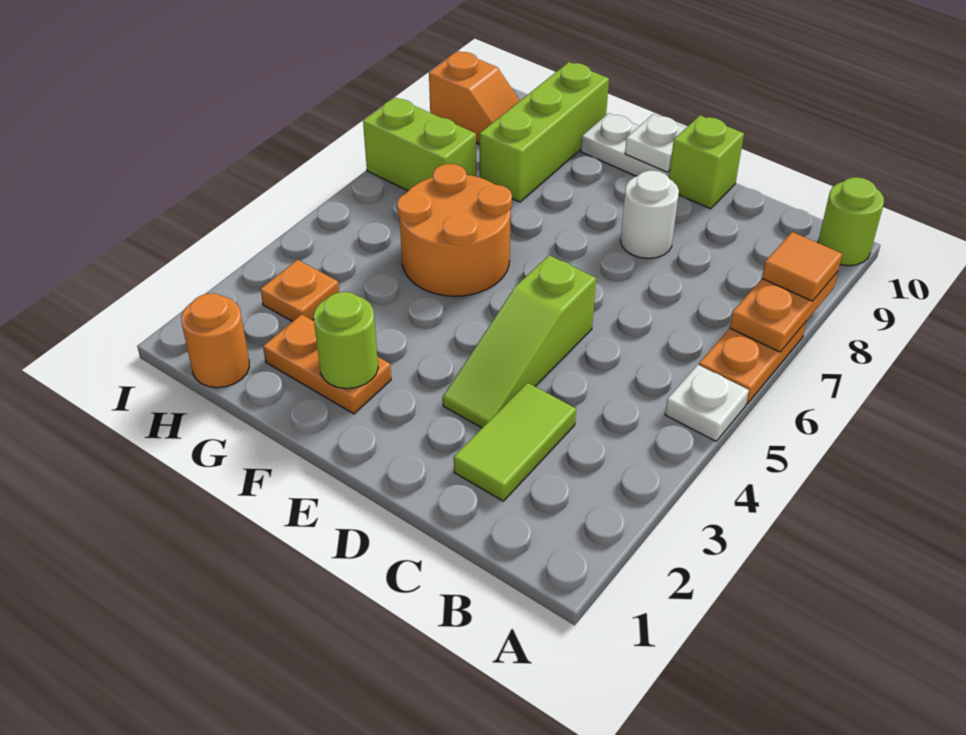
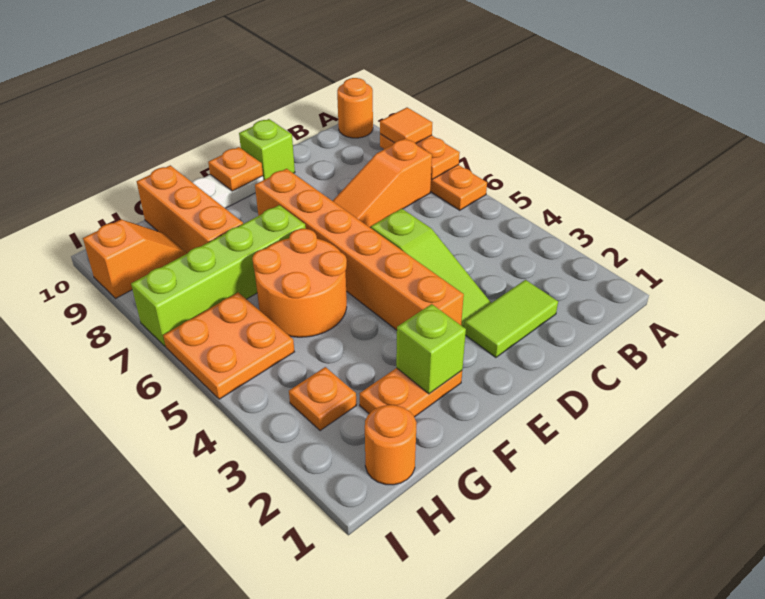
white plate A5 level 1 -> none
lime round brick A10 level 1 -> orange round brick A10 level 1
none -> orange slope B7:D7 level 1 top B
lime tile C2:C3 level 1 -> lime tile C2:D2 level 1
white round brick D8 level 1 -> none
none -> orange brick E3:E8 level 1
white plate E10 level 2 -> orange plate E10 level 2
lime round brick F2 level 2 -> lime brick F2 level 2
lime brick G8:G10 level 1 -> orange brick G8:G10 level 1
none -> orange plate H5:I6 level 1
lime brick H7:I7 level 1 -> lime brick F7:I7 level 1

